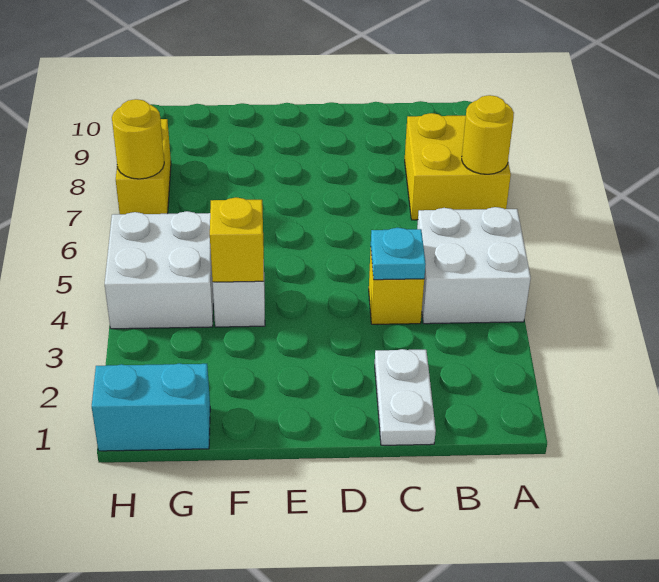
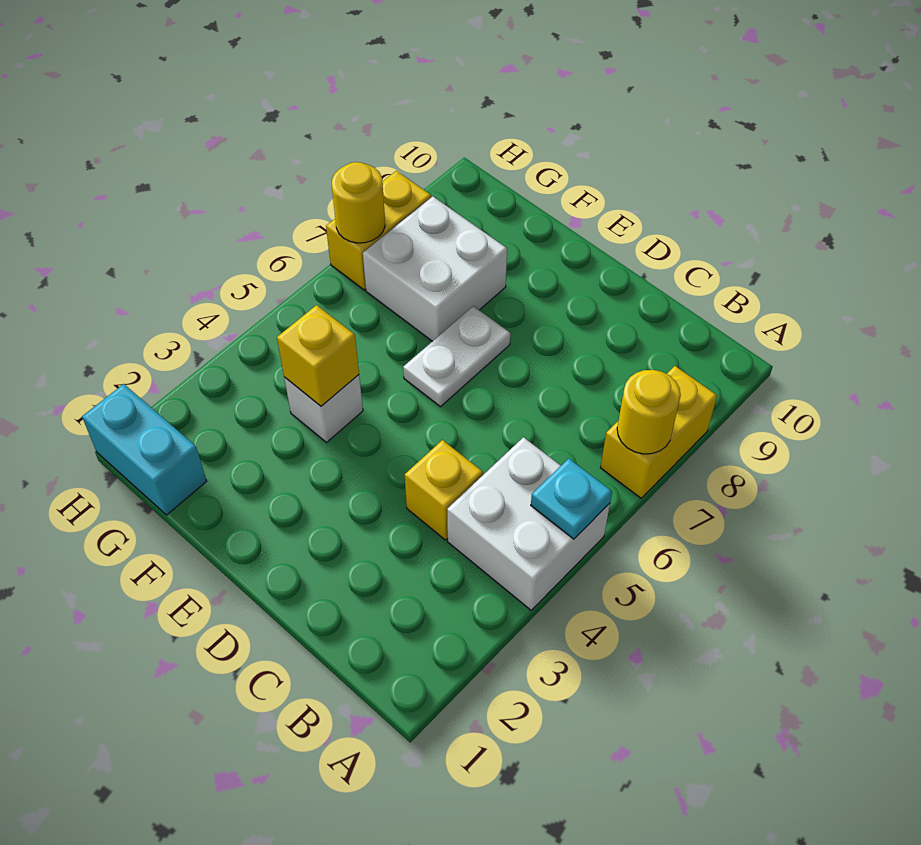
yellow brick A7:B8 level 1 -> yellow brick A7:A8 level 1
white plate C1:C2 level 1 -> white plate E6:E7 level 1
cyan plate C4 level 2 -> cyan plate A5 level 2
white brick G4:H5 level 1 -> white brick F7:G8 level 1

